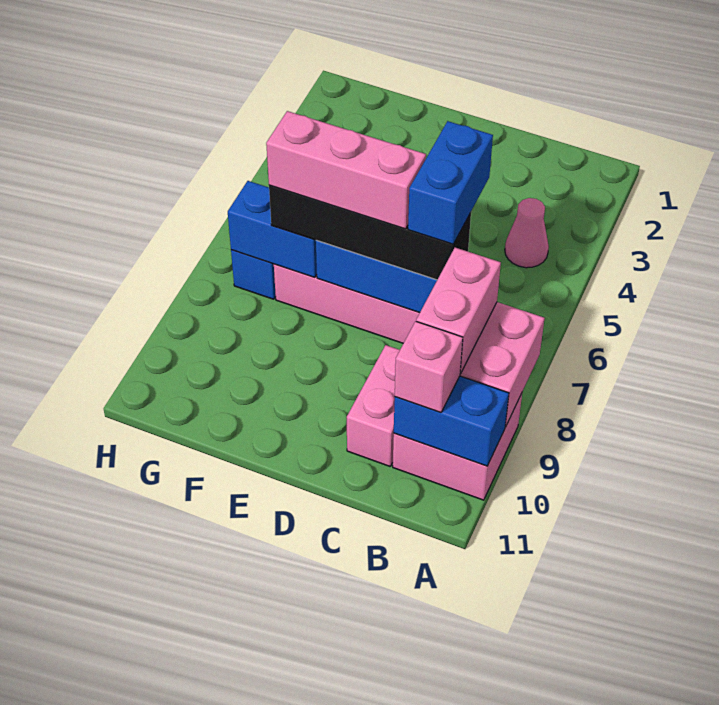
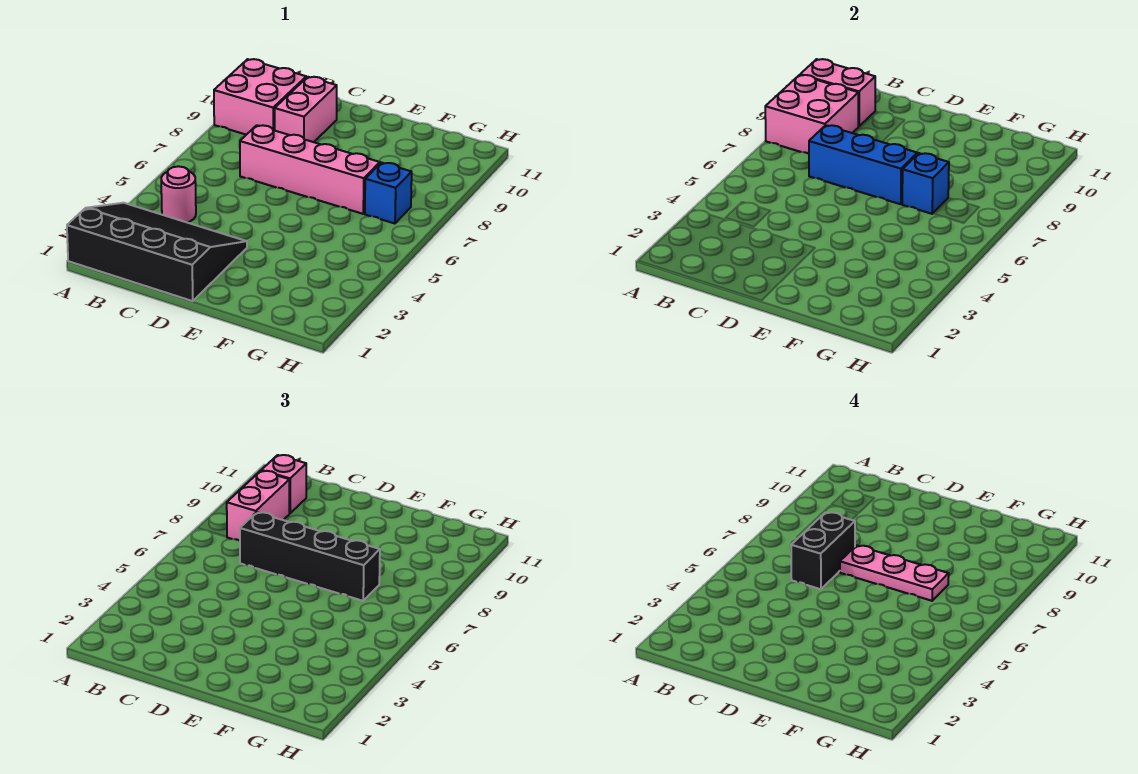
none -> black slope A1:D3 level 1 top 1
blue brick A10:B10 level 2 -> pink brick A10:B10 level 2
pink cone B4 level 1 -> pink round brick B4 level 1
blue brick C6:C7 level 4 -> black brick C6:C7 level 4
pink brick D7:F7 level 4 -> pink plate D7:F7 level 4
blue brick F7:G7 level 2 -> blue brick F7 level 2

